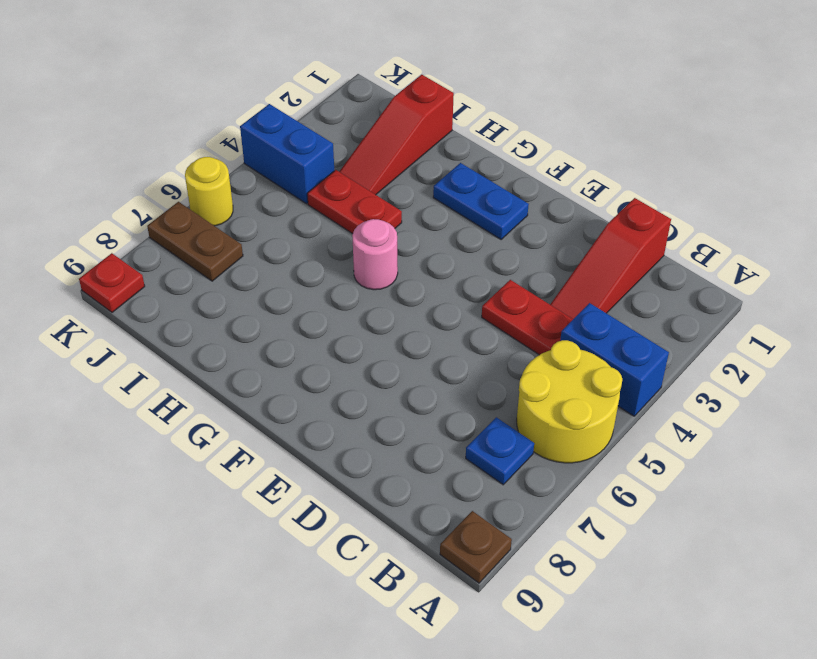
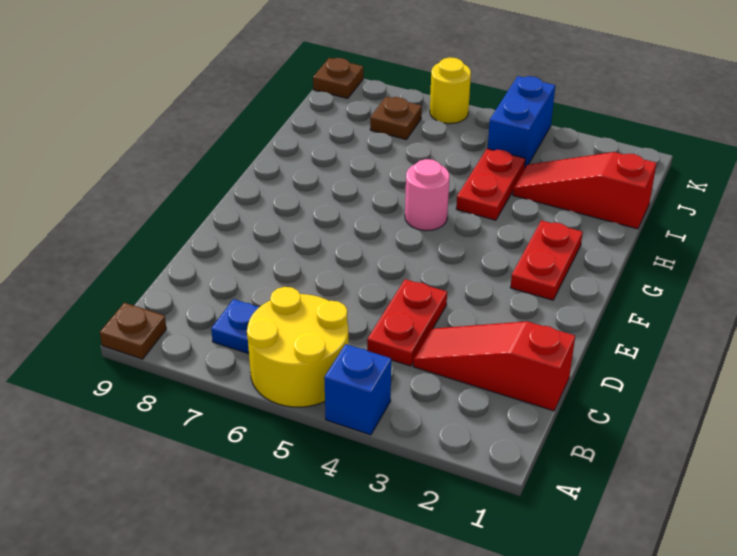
blue brick A4:B4 level 1 -> blue brick A4 level 1
blue plate F2:G2 level 1 -> red plate F2:G2 level 1
brown plate J7:K7 level 1 -> brown plate J7 level 1
red plate K9 level 1 -> brown plate K9 level 1

